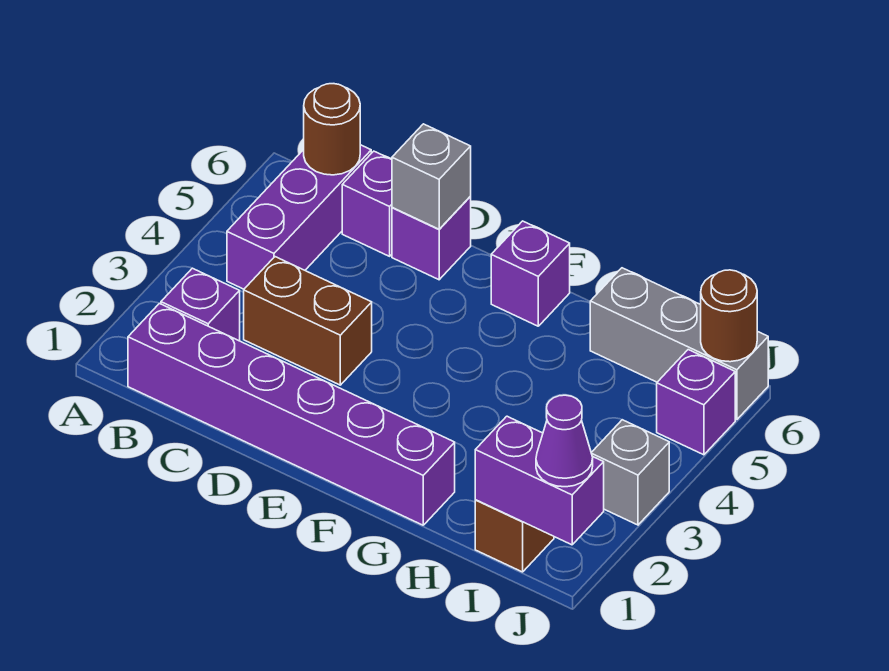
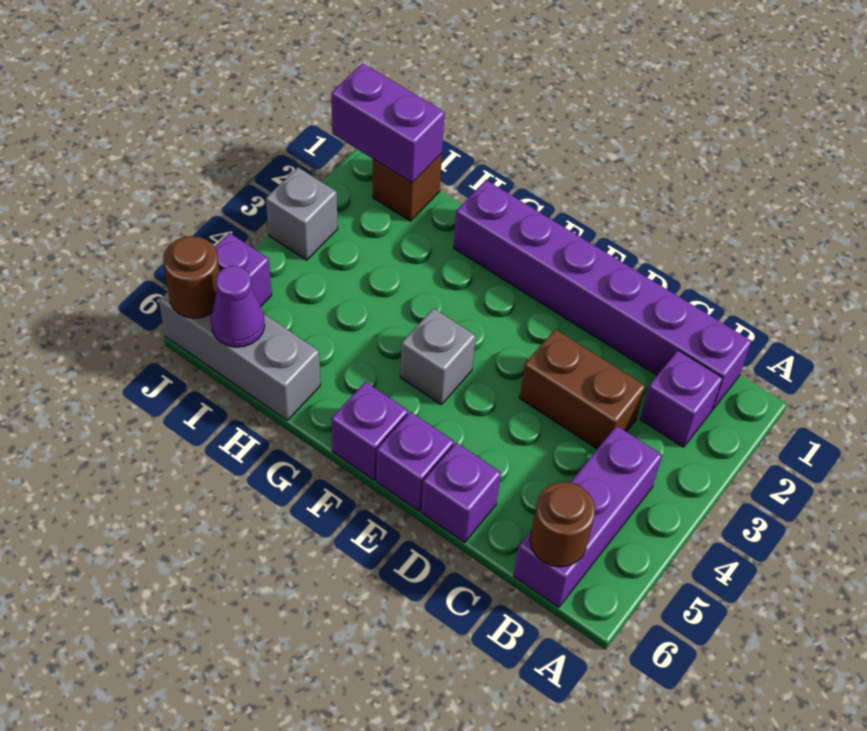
purple brick C6 level 1 -> purple brick E6 level 1
grey brick D6 level 2 -> grey brick F4 level 1
purple cone J1 level 3 -> purple cone I6 level 2

